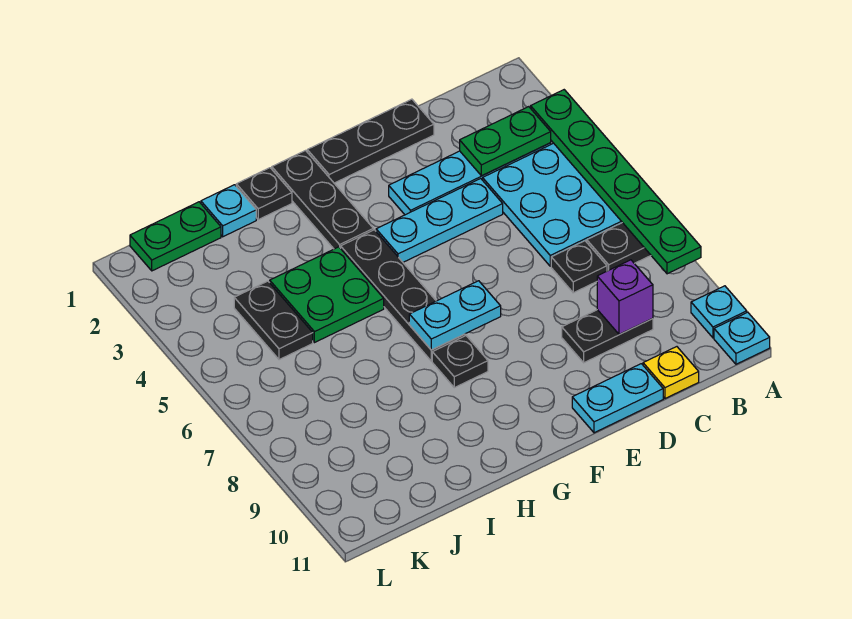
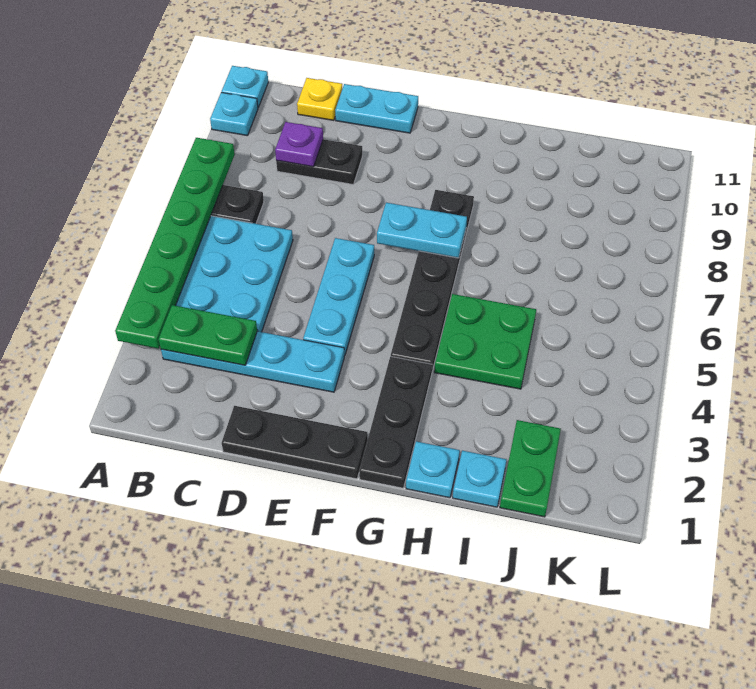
black plate C7 level 1 -> none
purple brick C9 level 2 -> purple plate C9 level 2
cyan plate D4:F4 level 1 -> cyan plate E4:E6 level 1
black plate H1 level 1 -> cyan plate H1 level 1
green plate J1:K1 level 1 -> green plate J1:J2 level 1
black plate J4:J5 level 1 -> none

